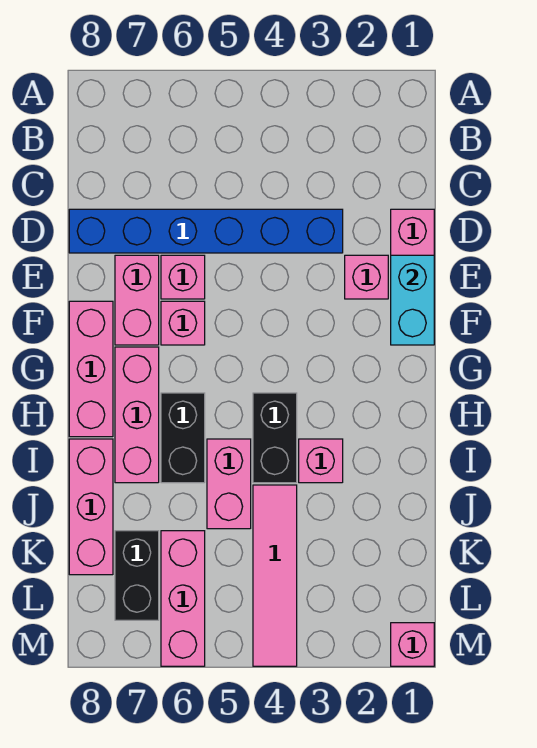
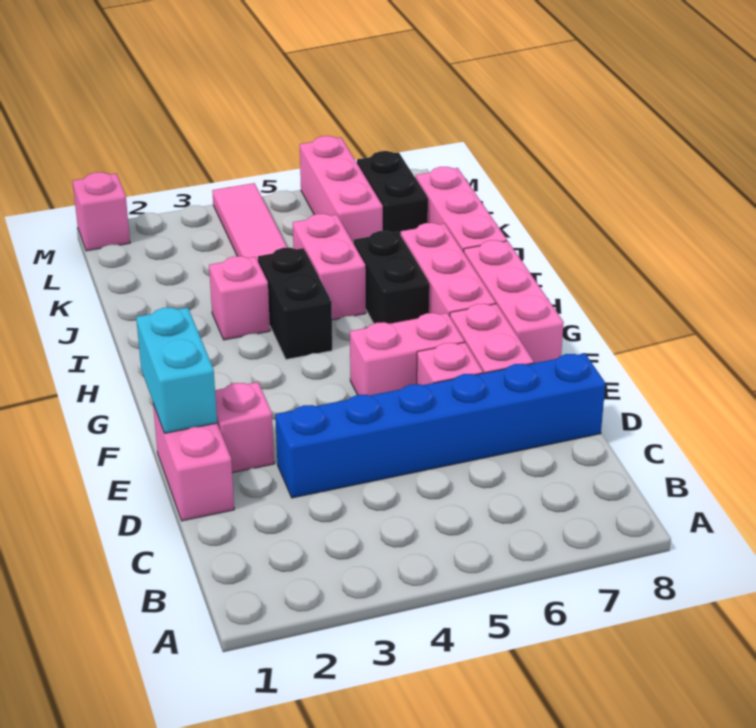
pink brick F6 level 1 -> pink brick F5:F6 level 1

